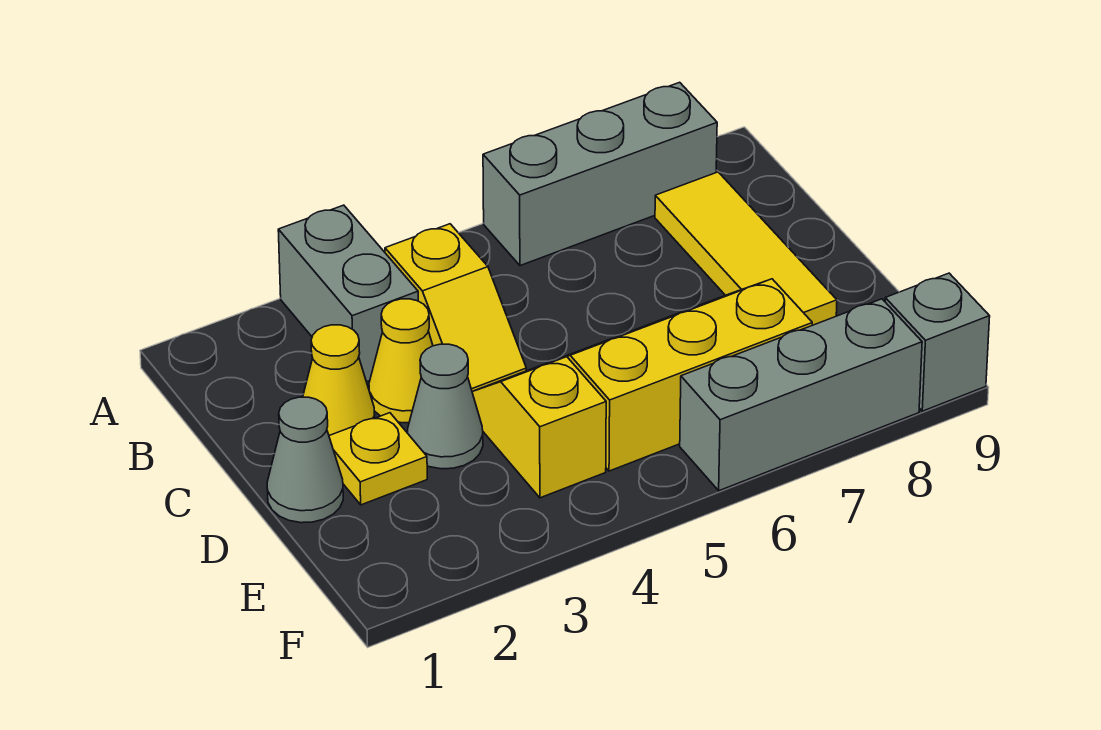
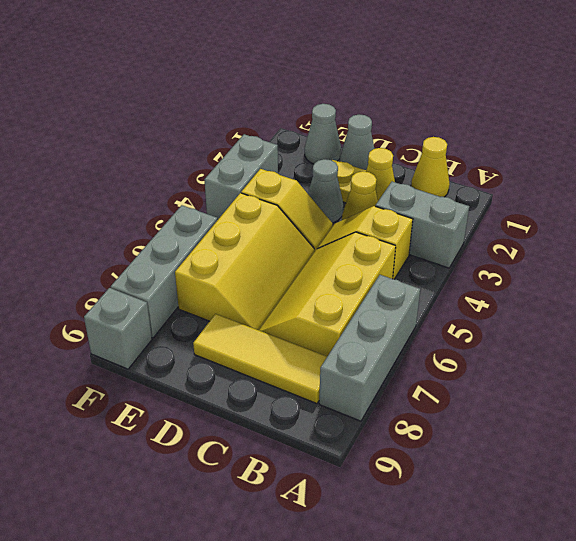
none -> yellow cone B1 level 1
none -> yellow slope B5:C7 level 1 top B
none -> grey cone E1 level 1
none -> grey brick F3:F4 level 1

